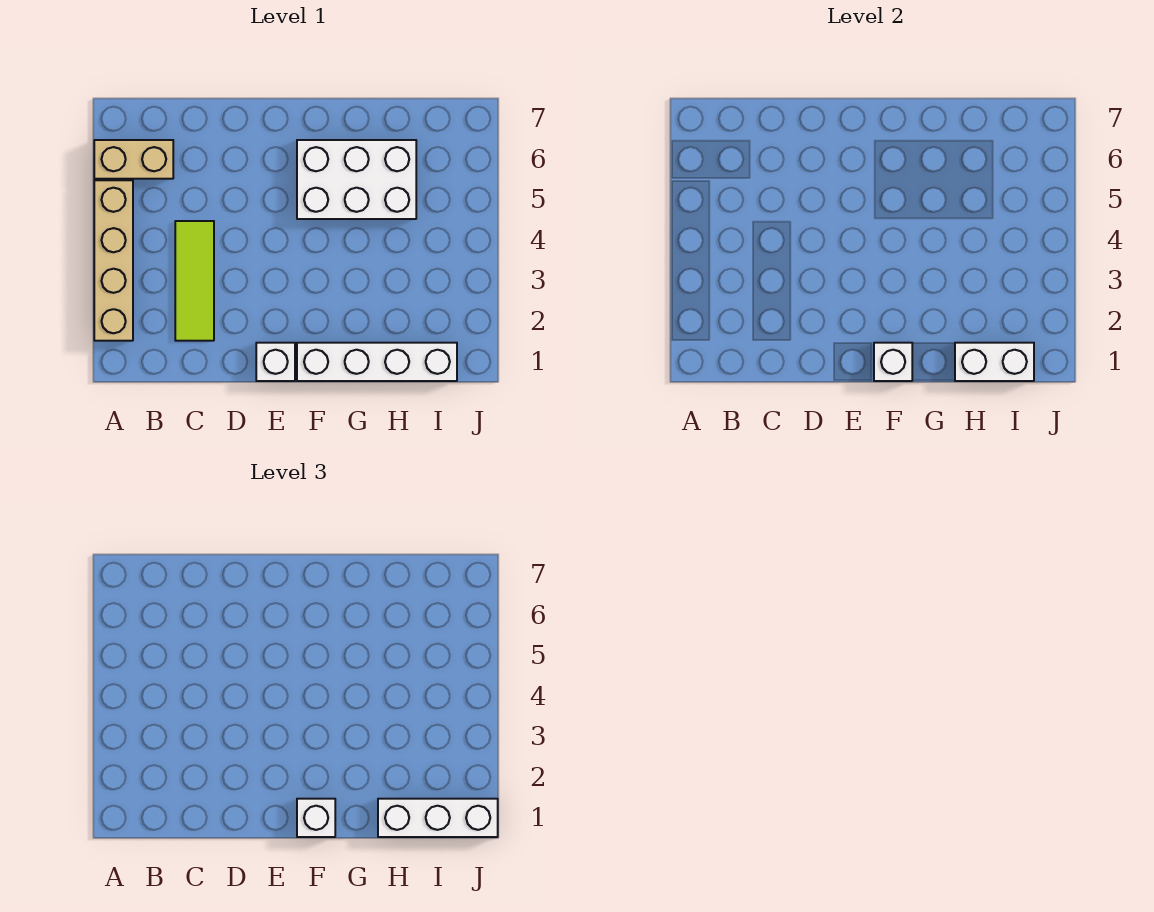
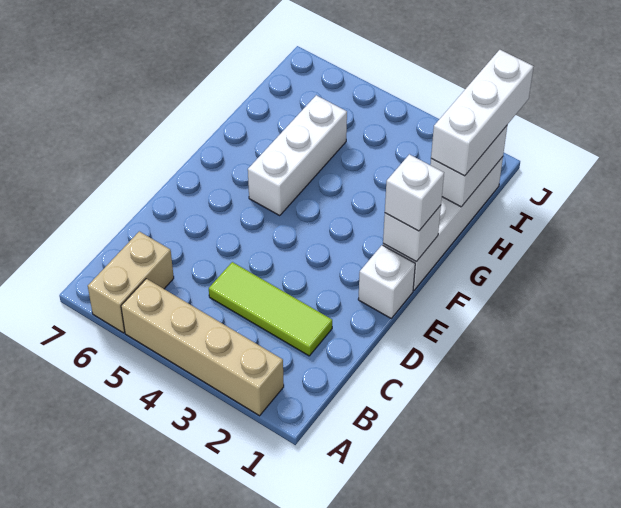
white brick F5:H6 level 1 -> white brick F5:H5 level 1

